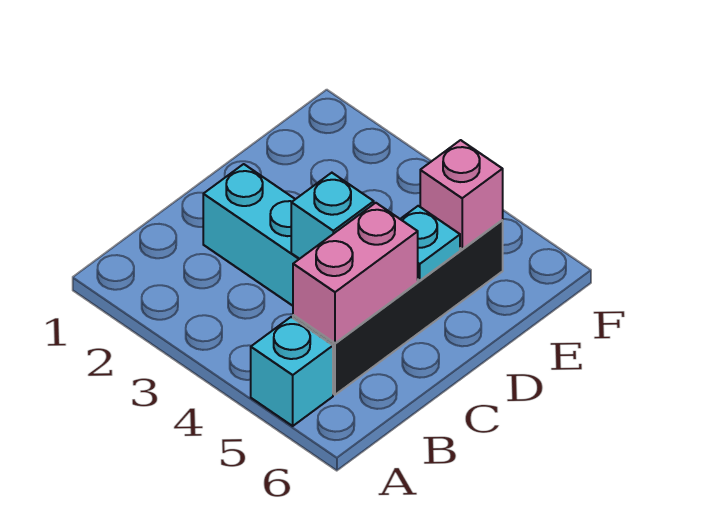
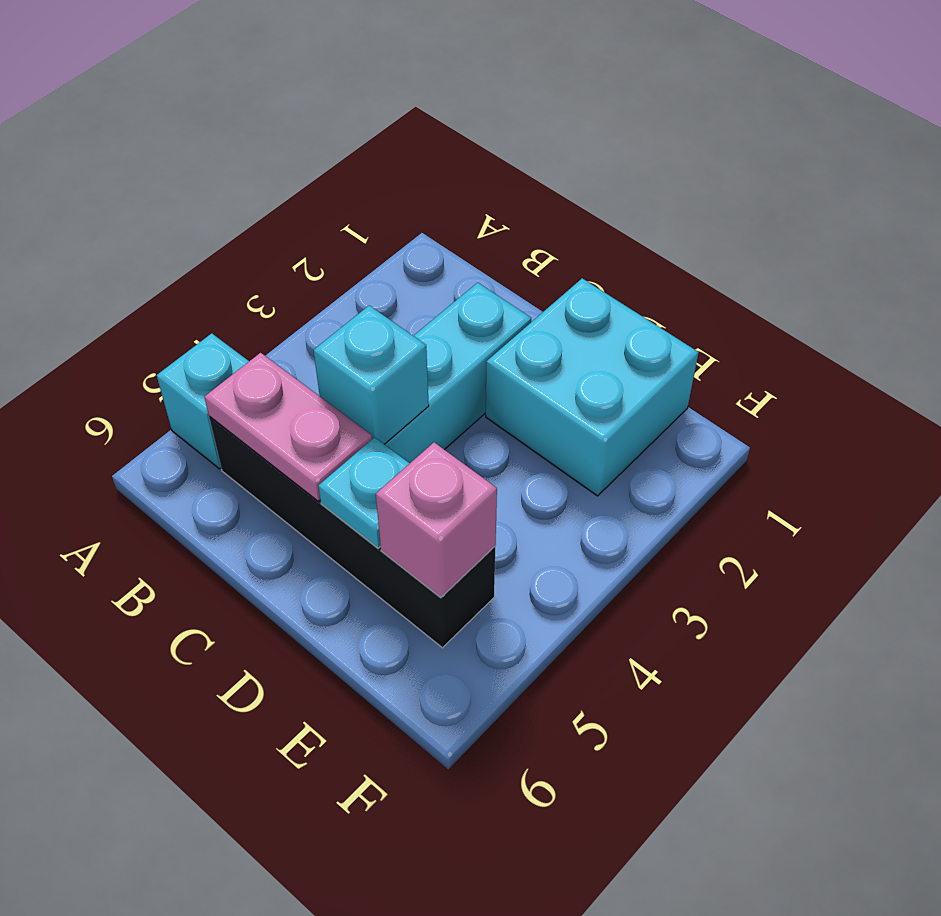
pink brick B5:C5 level 2 -> pink plate B5:C5 level 2
none -> cyan brick D1:E2 level 1

